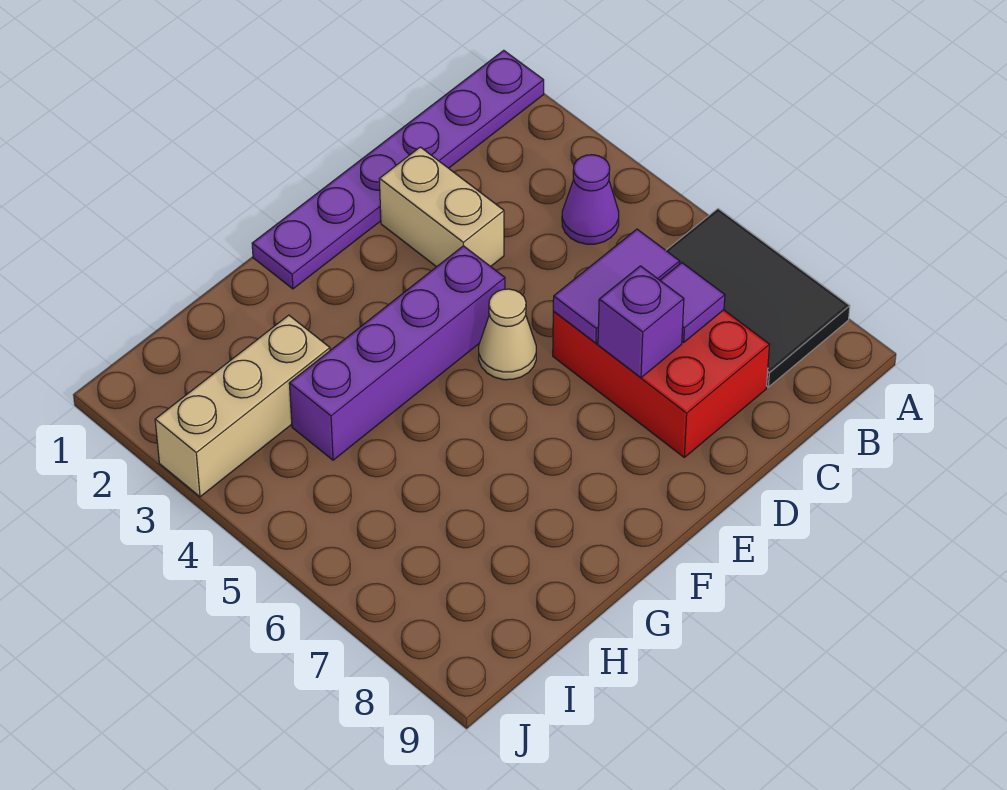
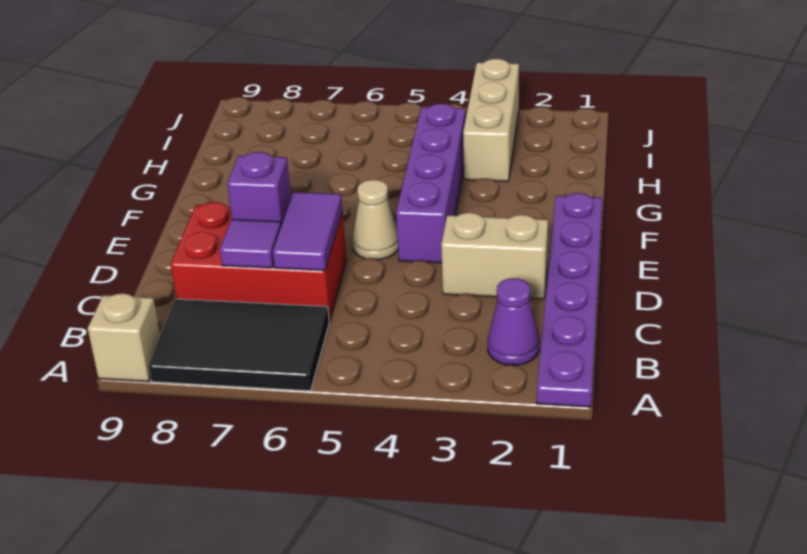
none -> tan brick A9 level 1
purple cone B4 level 1 -> purple cone B2 level 1

